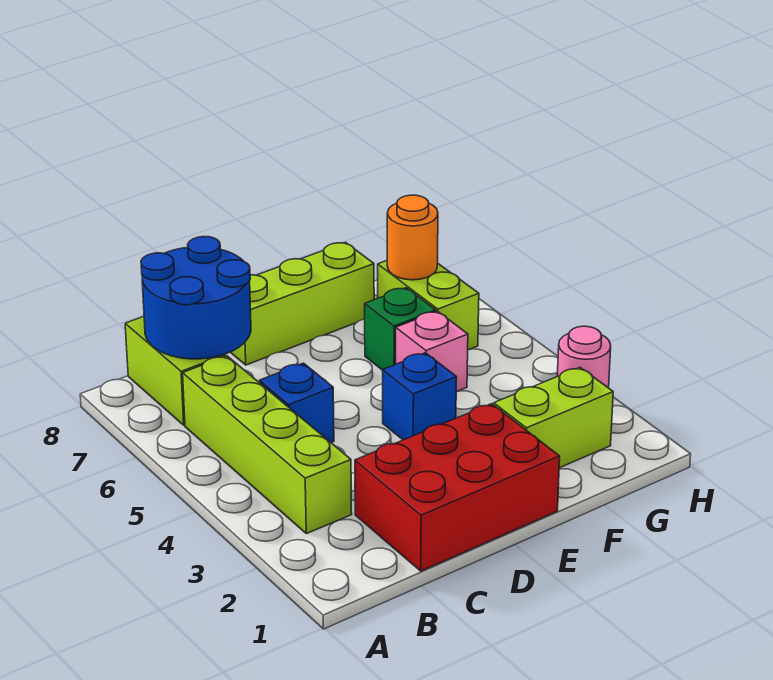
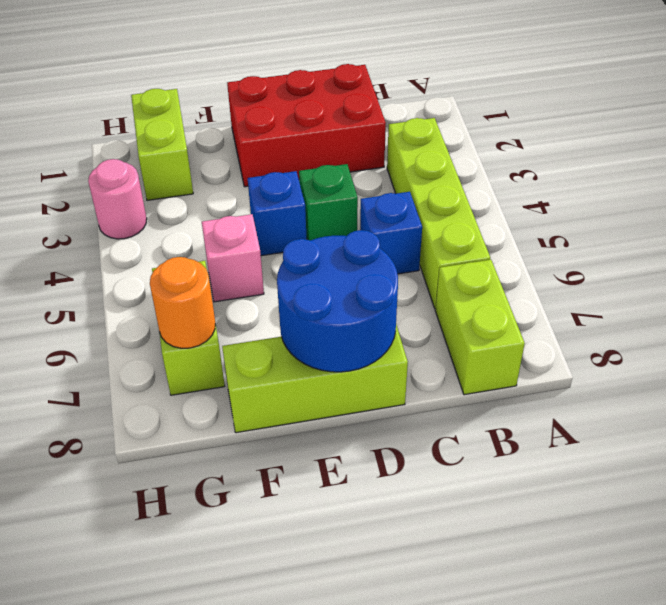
blue round brick B7:C8 level 2 -> blue round brick D7:E8 level 2
lime brick F2:G2 level 1 -> lime brick G1:G2 level 1
green brick F6 level 1 -> green brick D4 level 1

